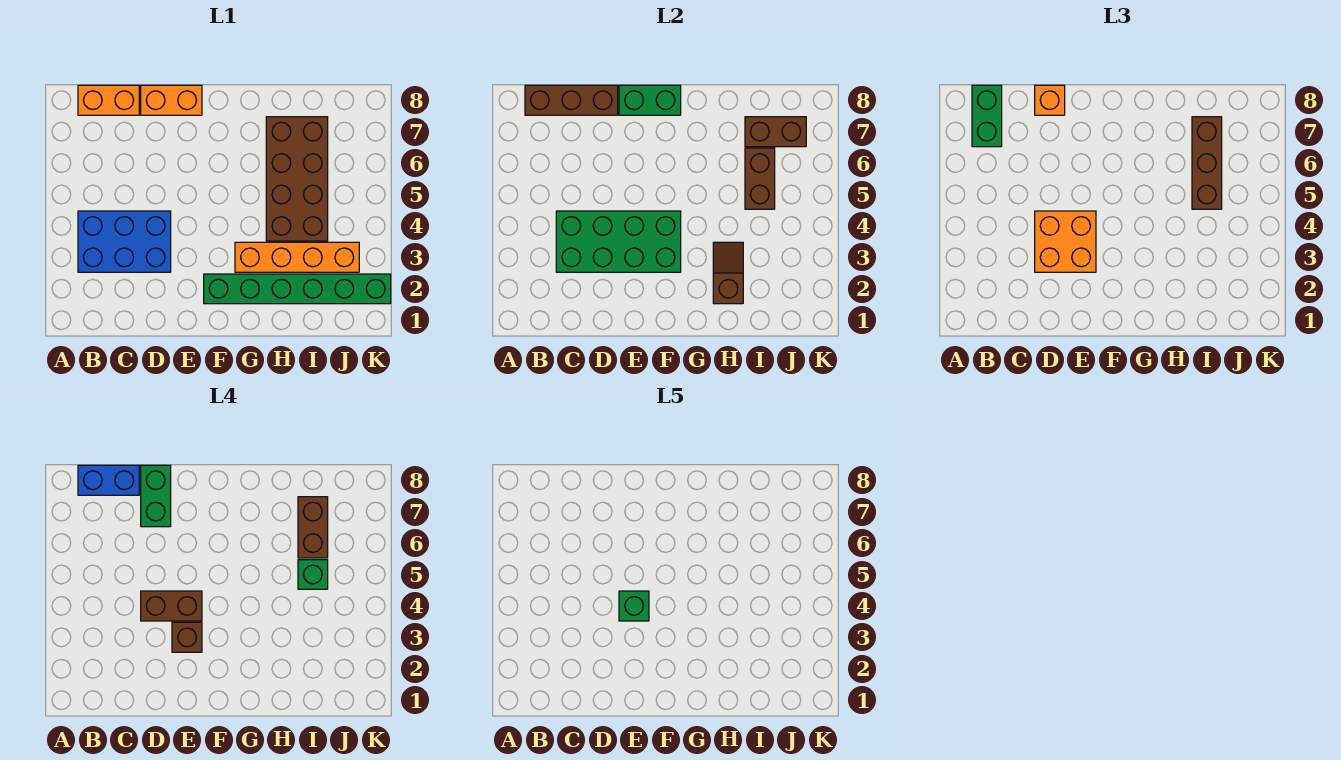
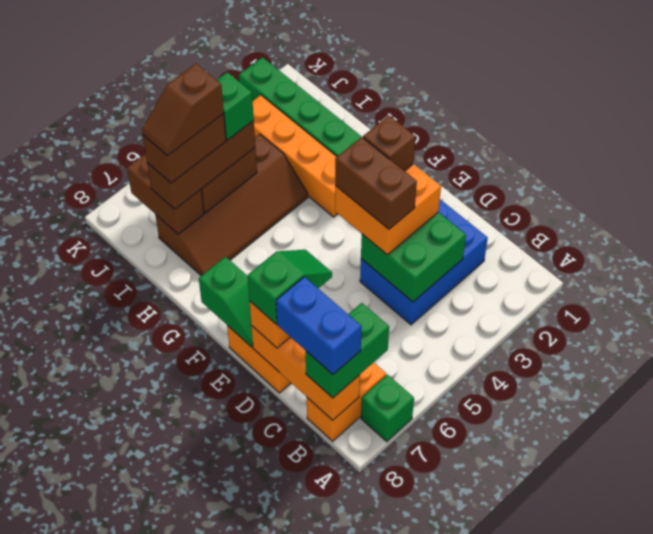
blue brick B3:D4 level 1 -> blue brick C2:D4 level 1
orange brick B8:C8 level 1 -> orange brick B7:B8 level 1
brown brick B8:D8 level 2 -> orange brick B8:D8 level 2
green brick C3:F4 level 2 -> green brick C3:D4 level 2
green brick D7:D8 level 4 -> green slope D7:D8 level 4 top 8
green brick E4 level 5 -> green brick A7 level 1
green brick E8:F8 level 2 -> green slope E8:F8 level 2 top F
brown slope H2:H3 level 2 top 2 -> brown slope I6:I7 level 5 top 6
brown brick H4:I7 level 1 -> brown slope H4:I7 level 1 top I

